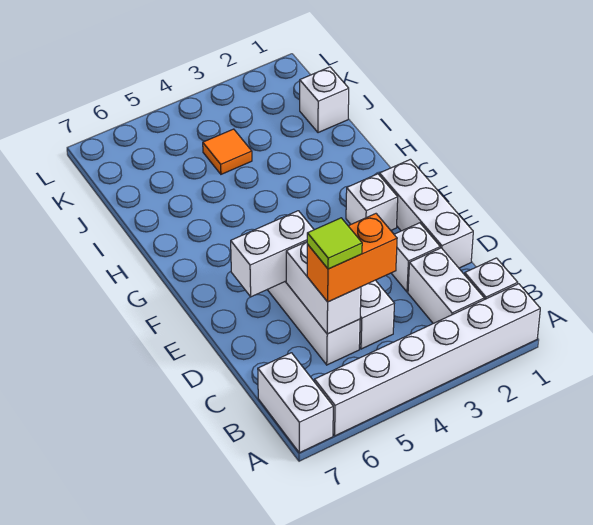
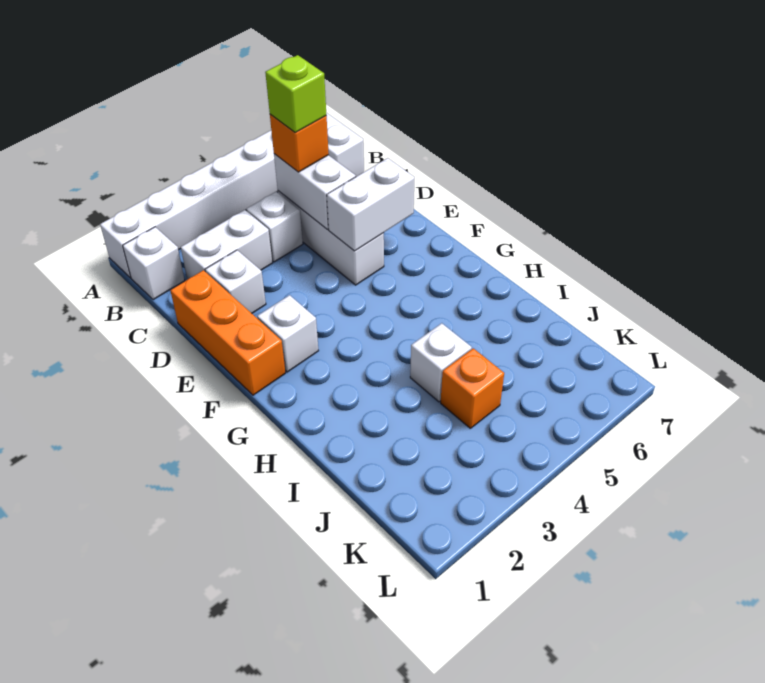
white brick B2:C2 level 1 -> white brick C2:C3 level 1
orange brick C4:C5 level 3 -> orange brick C5 level 3
lime tile C5 level 4 -> lime brick C5 level 4
white brick D1:F1 level 1 -> orange brick D1:F1 level 1
white brick J1 level 1 -> white brick I4 level 1
orange tile J4 level 1 -> orange brick J4 level 1

